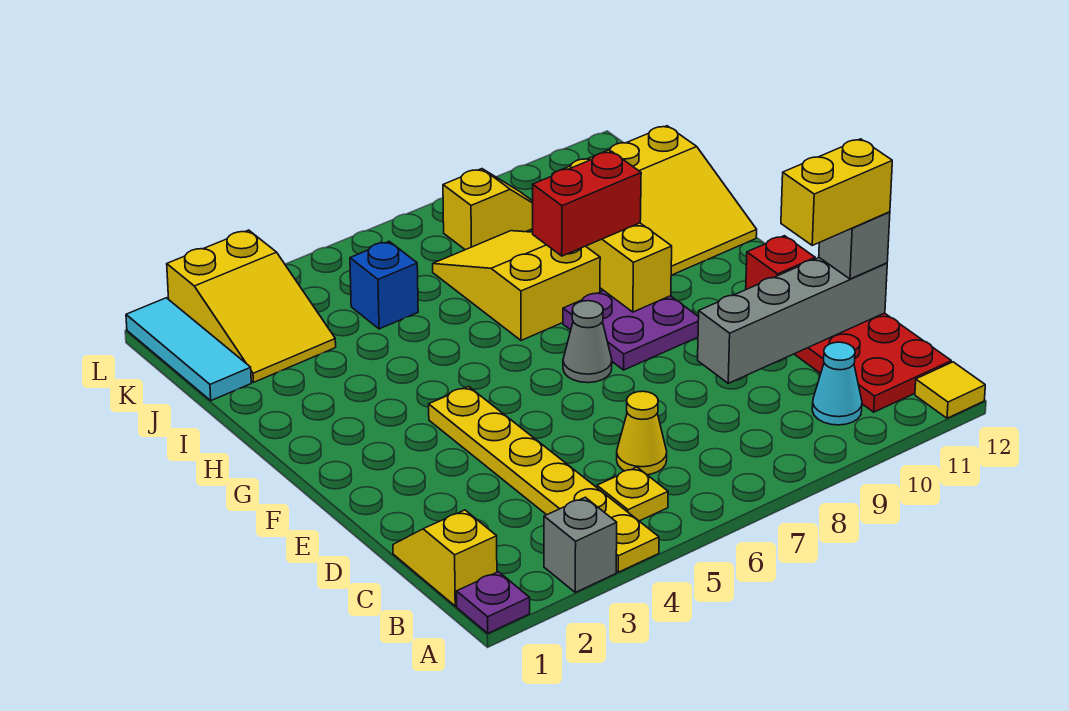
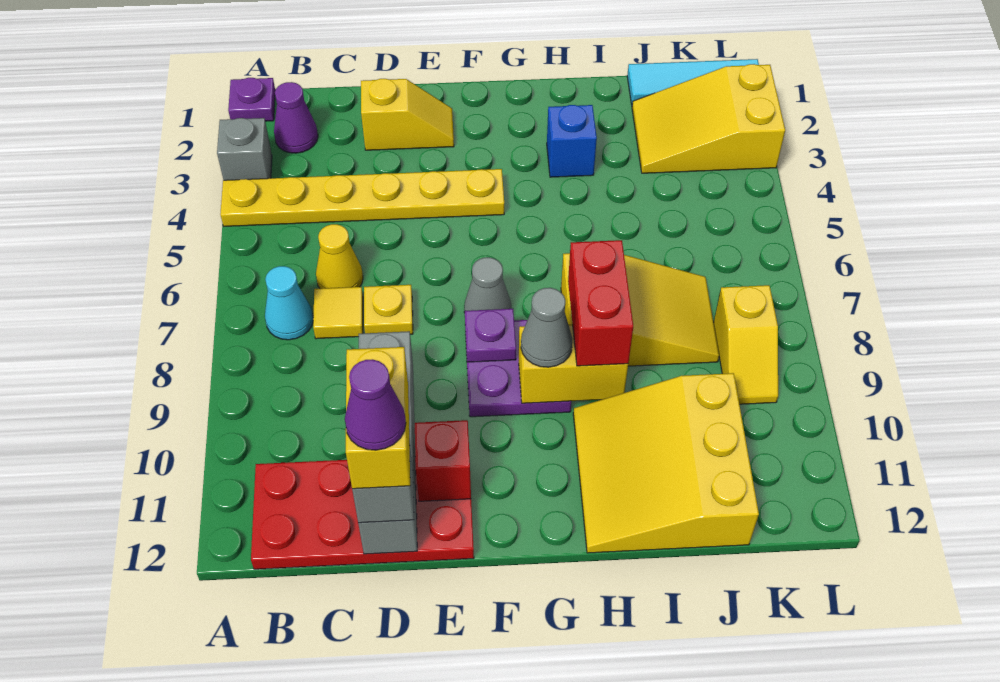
yellow tile A12 level 1 -> yellow tile C7 level 1
yellow slope B1:C1 level 1 top B -> yellow slope D2:E2 level 1 top D
none -> purple cone B2 level 1
yellow plate B5 level 1 -> yellow plate D7 level 1
cyan cone B10 level 1 -> cyan cone B7 level 1
none -> purple cone D12 level 5
none -> purple plate F8 level 2
none -> grey cone G9 level 3
blue brick J5 level 1 -> blue brick H3 level 1

